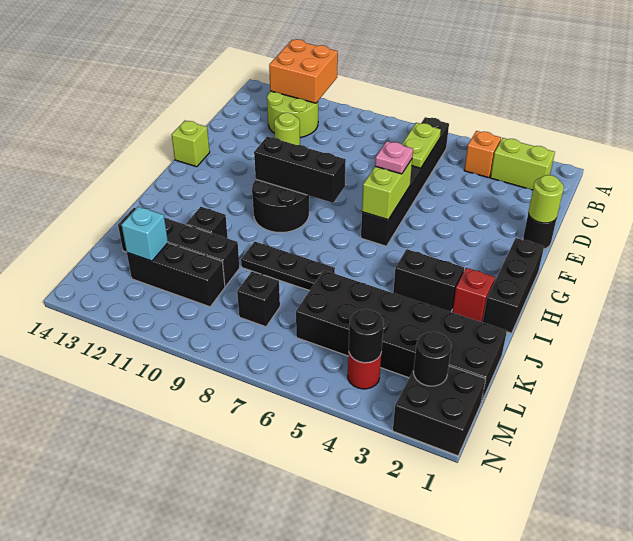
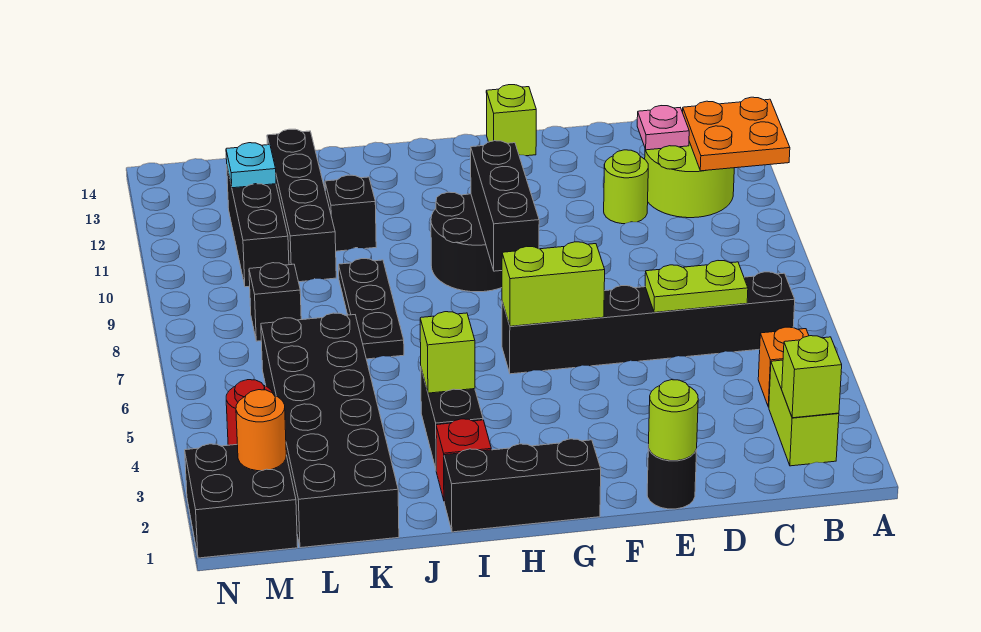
orange brick A11:B12 level 2 -> orange plate A11:B12 level 2
none -> lime brick B2 level 2
pink plate F6 level 3 -> pink plate C12 level 2
none -> lime brick I4 level 2
cyan brick L12 level 2 -> cyan plate L12 level 2
black round brick M2 level 2 -> orange round brick M2 level 2
black round brick M4 level 2 -> none

